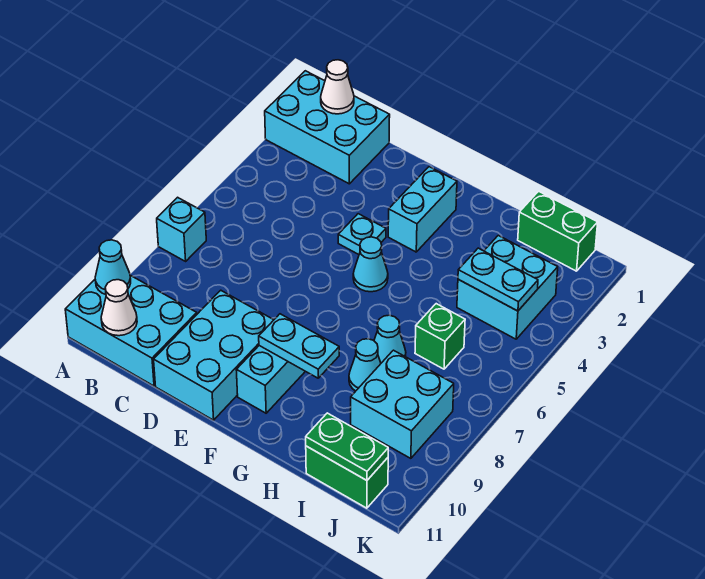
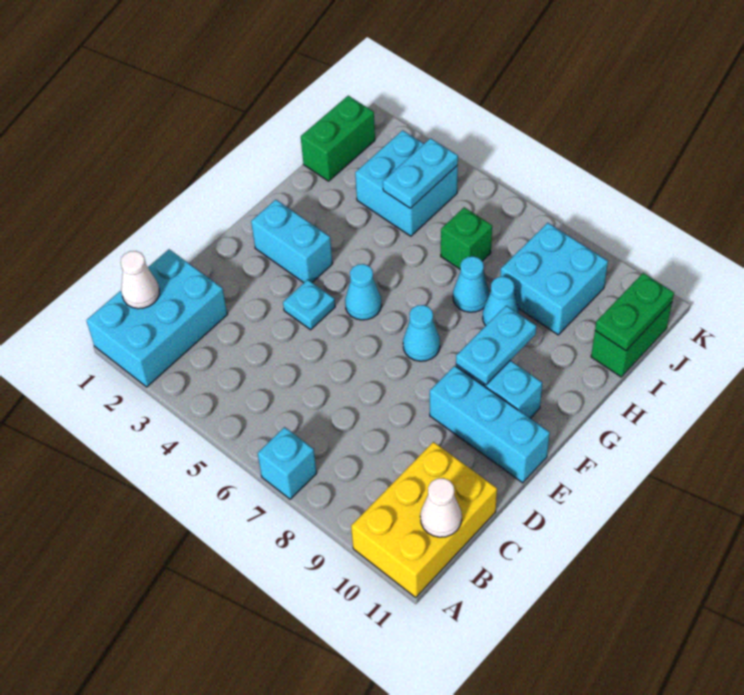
cyan brick A10:C11 level 1 -> yellow brick A10:C11 level 1
cyan cone A10 level 2 -> cyan cone F7 level 1
cyan brick D9:E11 level 1 -> cyan brick E9:E11 level 1

